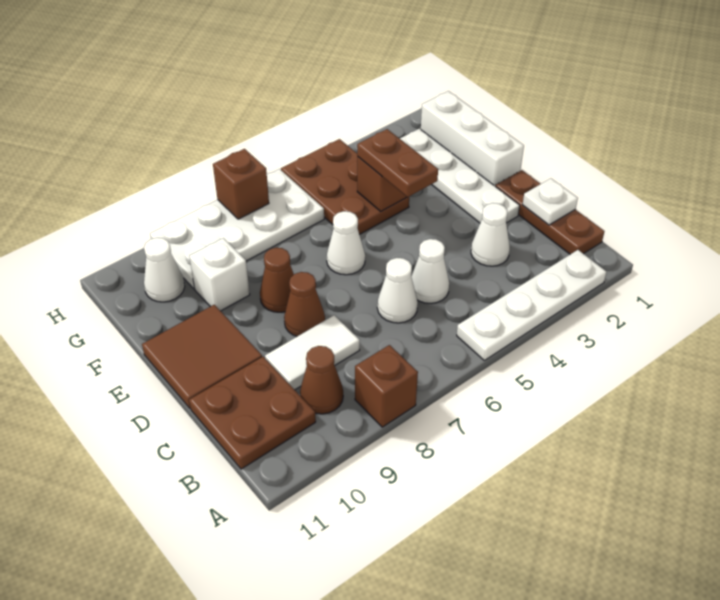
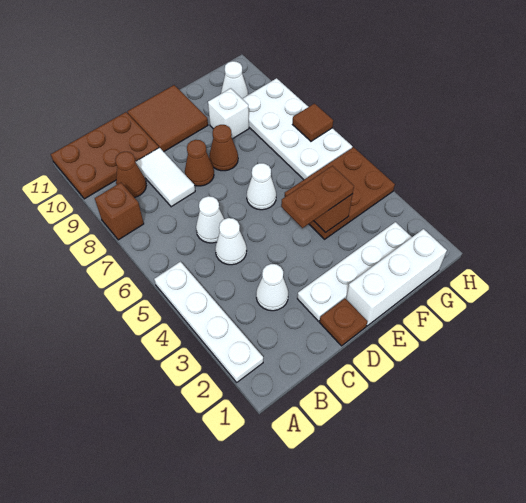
brown plate B1:D1 level 1 -> brown plate D1 level 1
brown plate B10:C11 level 1 -> brown plate A10:C11 level 1
white plate C1 level 2 -> none
brown brick H7 level 2 -> brown tile H7 level 2

